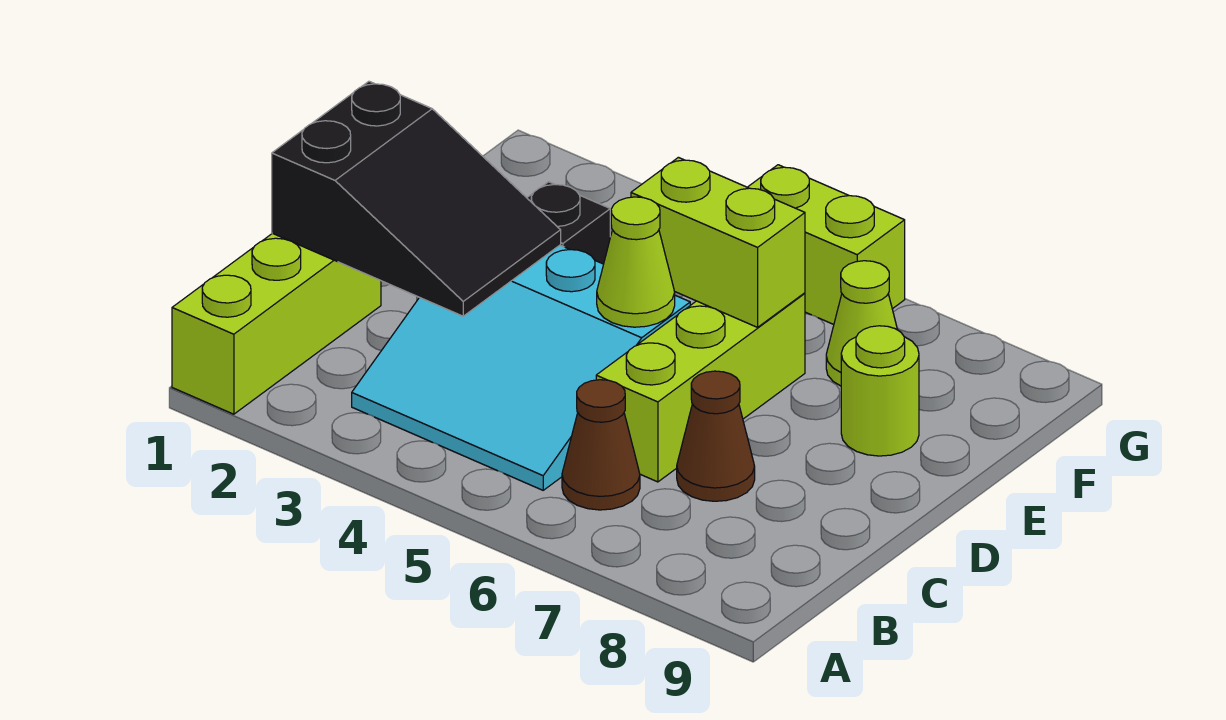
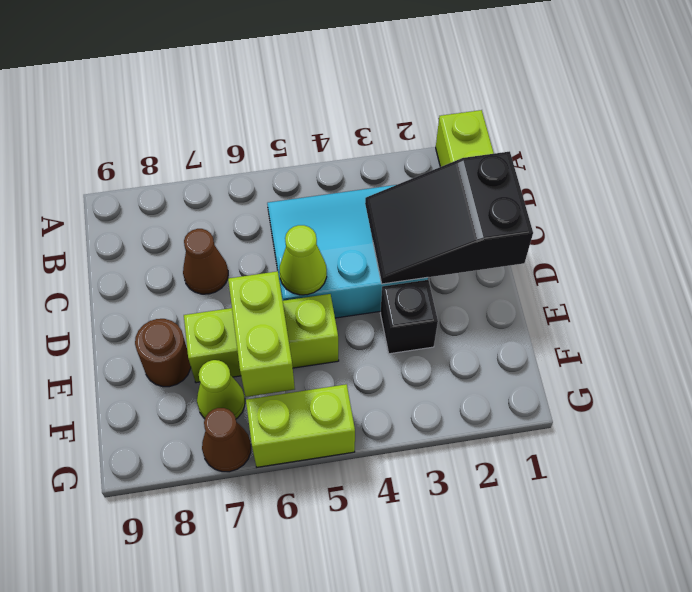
brown cone B6 level 1 -> brown cone G7 level 1
lime brick C6:E6 level 1 -> lime brick E5:E7 level 1
lime brick E5:E6 level 2 -> lime brick E6:F6 level 2
lime round brick E8 level 1 -> brown round brick E8 level 1

